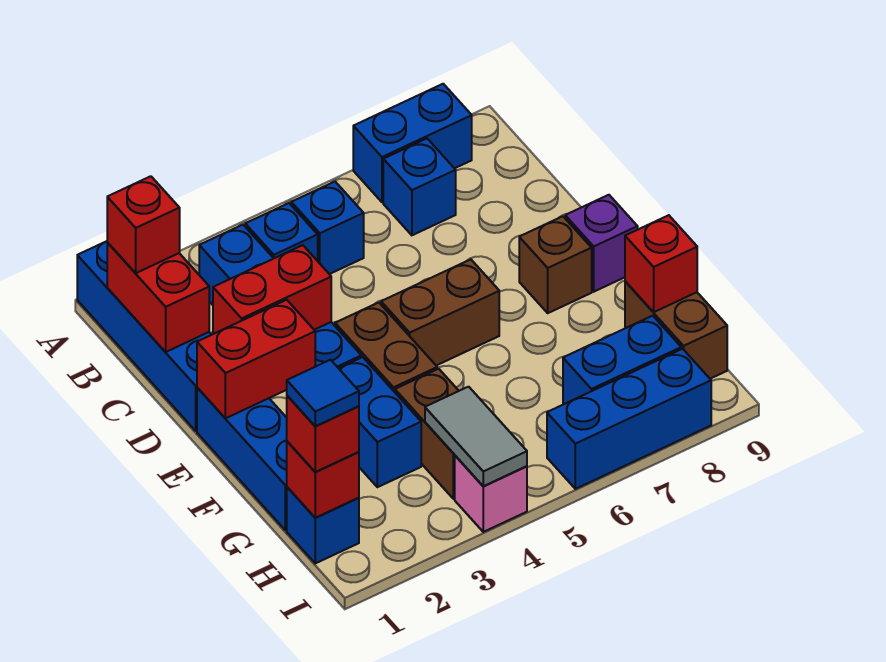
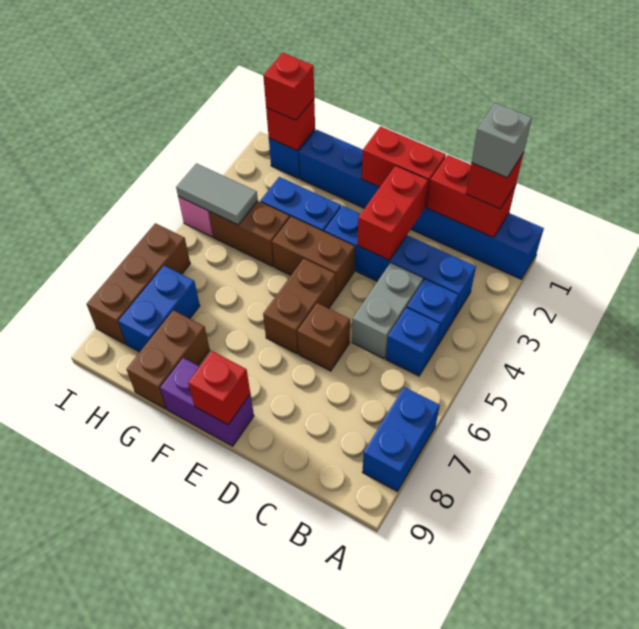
none -> grey brick B1 level 4
blue brick B7 level 1 -> none
none -> grey brick C4:C5 level 1
red brick E1:E2 level 2 -> red brick D1:E1 level 2
brown brick E8 level 1 -> brown brick D6 level 1
purple brick E9 level 1 -> purple brick E9:F9 level 1
brown brick G9:H9 level 1 -> brown brick G8:G9 level 1
red brick G9 level 2 -> red brick E9 level 2
blue tile H1 level 4 -> none
blue brick I6:I8 level 1 -> brown brick I6:I8 level 1

